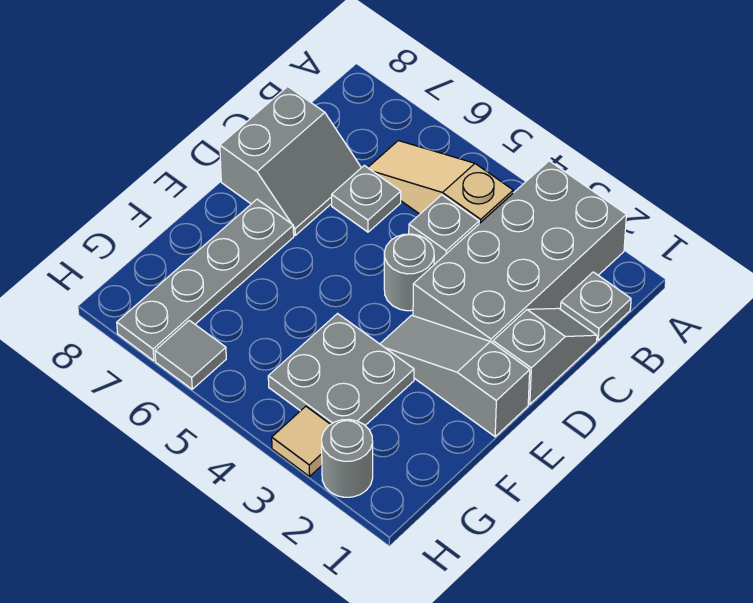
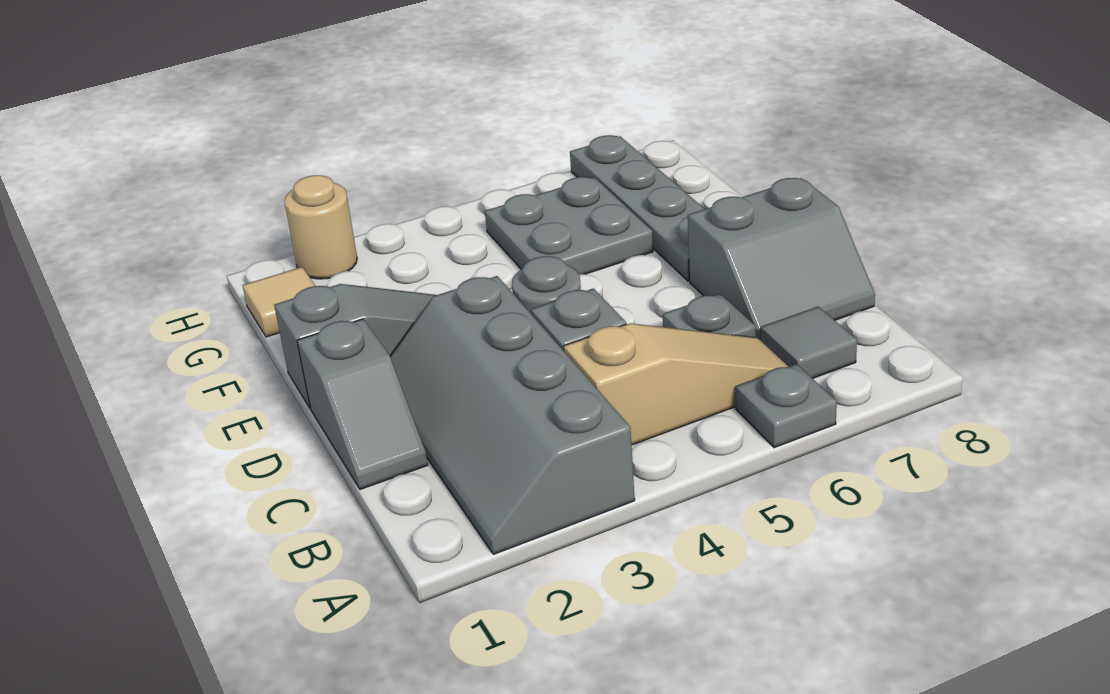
grey brick A2:D3 level 1 -> grey slope A2:D3 level 1 top 3
grey plate B1 level 1 -> grey plate A6 level 1
grey slope C7:D8 level 1 top 8 -> grey slope C7:D8 level 1 top D
grey plate F3:G4 level 1 -> grey plate F5:G6 level 1
grey round brick H2 level 1 -> tan round brick H2 level 1
tan tile H3 level 1 -> tan tile G1 level 1
grey tile H6 level 1 -> grey tile B7 level 1

